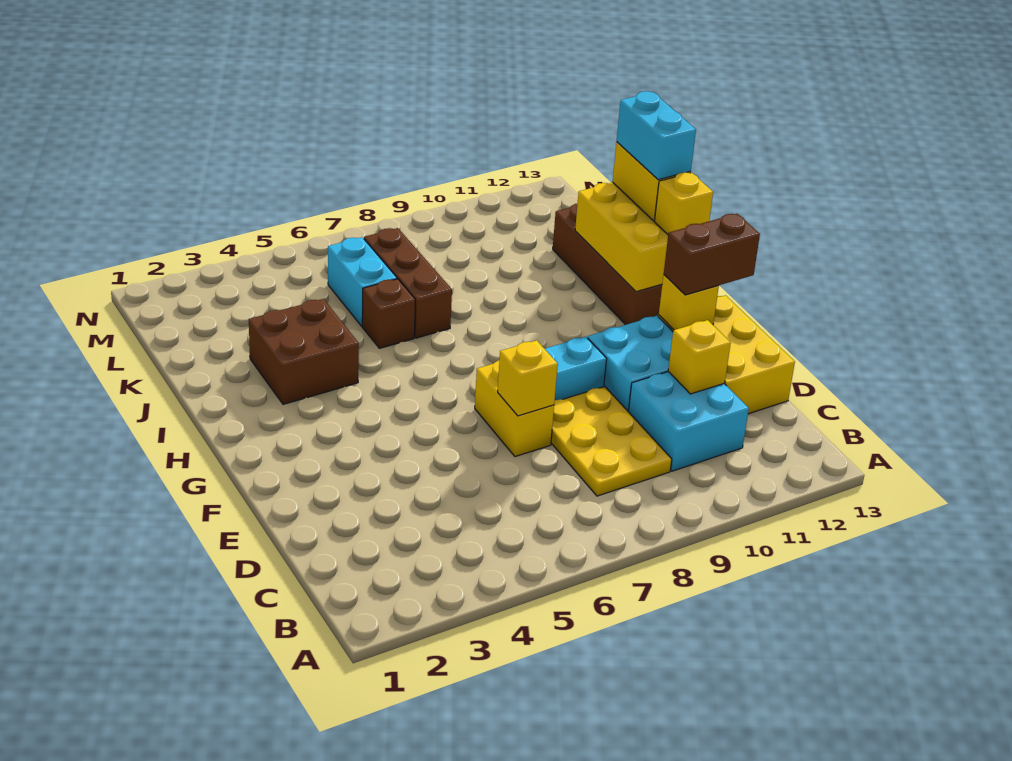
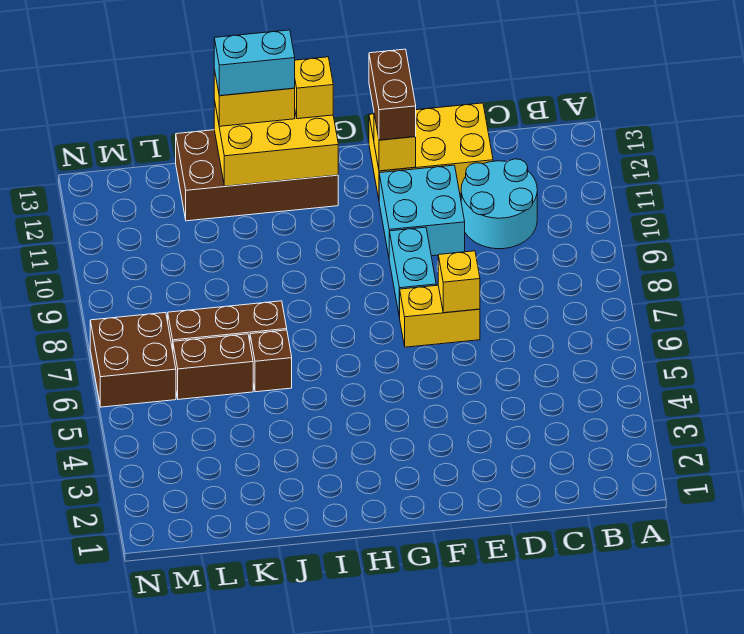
yellow plate C8:E9 level 1 -> none
cyan brick C10:D11 level 1 -> cyan round brick C10:D11 level 1
yellow brick D11 level 2 -> none
brown brick I3:J4 level 1 -> brown brick M6:N7 level 1
cyan brick K6:L6 level 1 -> brown brick K6:L6 level 1

